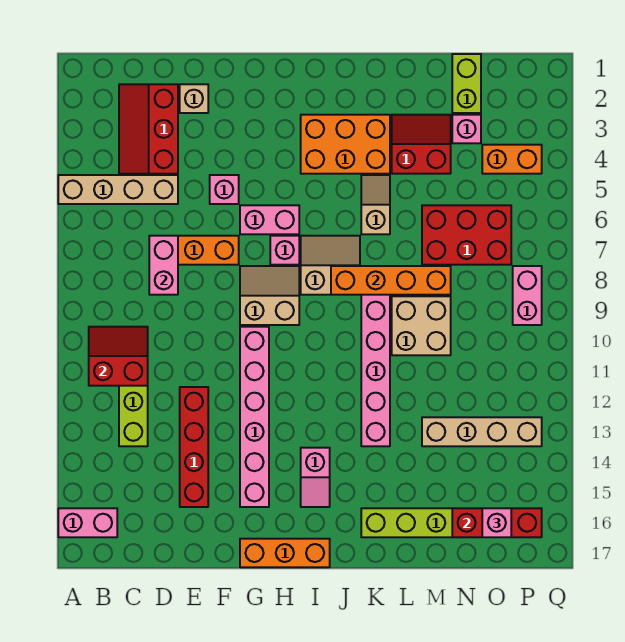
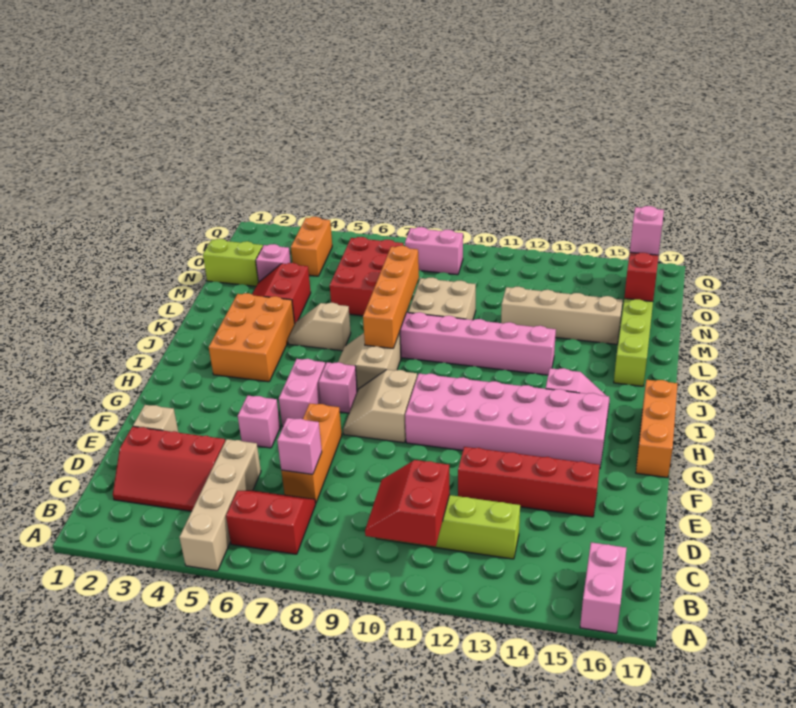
none -> red slope B6:C7 level 1 top B
pink brick D7:D8 level 2 -> pink brick D7 level 2
pink brick G10:G15 level 1 -> pink brick G10:H15 level 1
tan brick M13:P13 level 1 -> tan brick M12:M15 level 1

